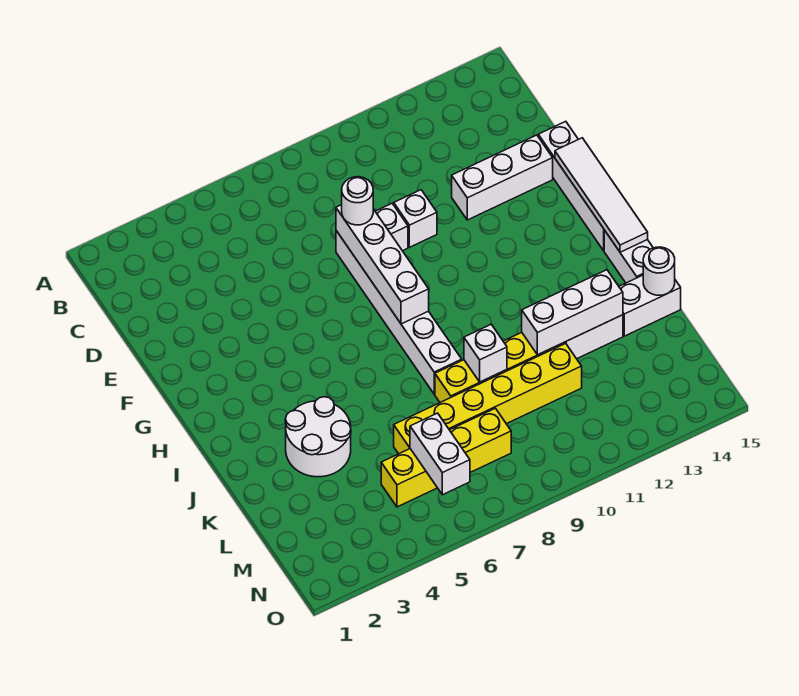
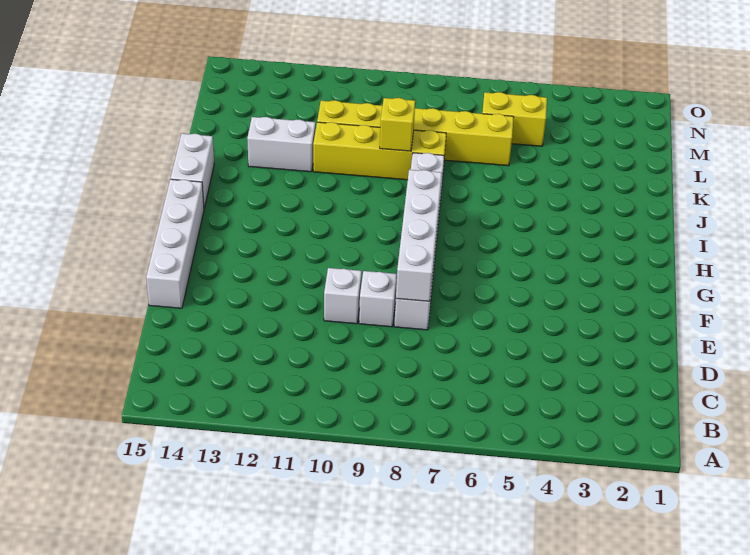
white round brick E8 level 3 -> none
white brick E12:E14 level 1 -> none
white tile F15:I15 level 2 -> none
white round brick J3:K4 level 1 -> none
white brick K9 level 2 -> yellow brick K9 level 2
white brick K11:K13 level 2 -> none
white brick K14:K15 level 1 -> none
white round brick K15 level 2 -> none
yellow brick M5:M8 level 1 -> yellow brick M5:M6 level 1
white brick M6:N6 level 2 -> none

